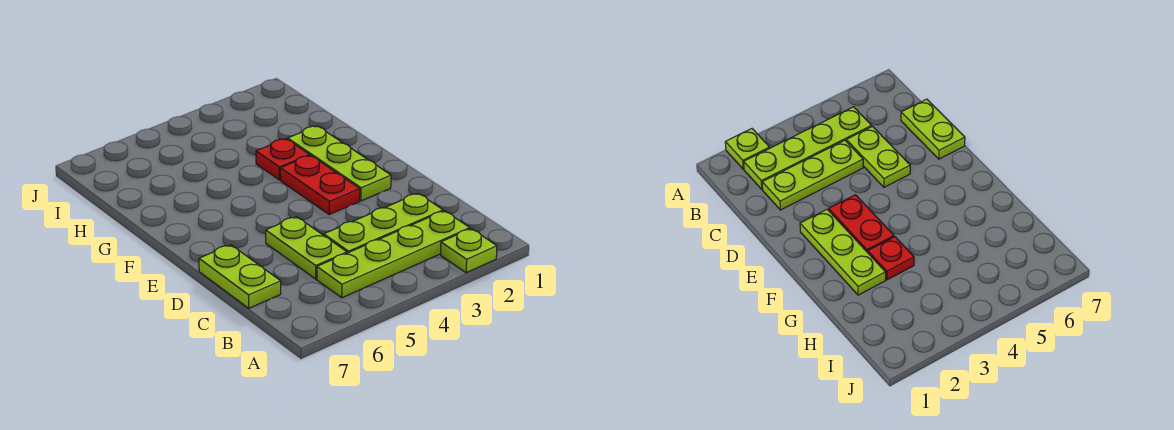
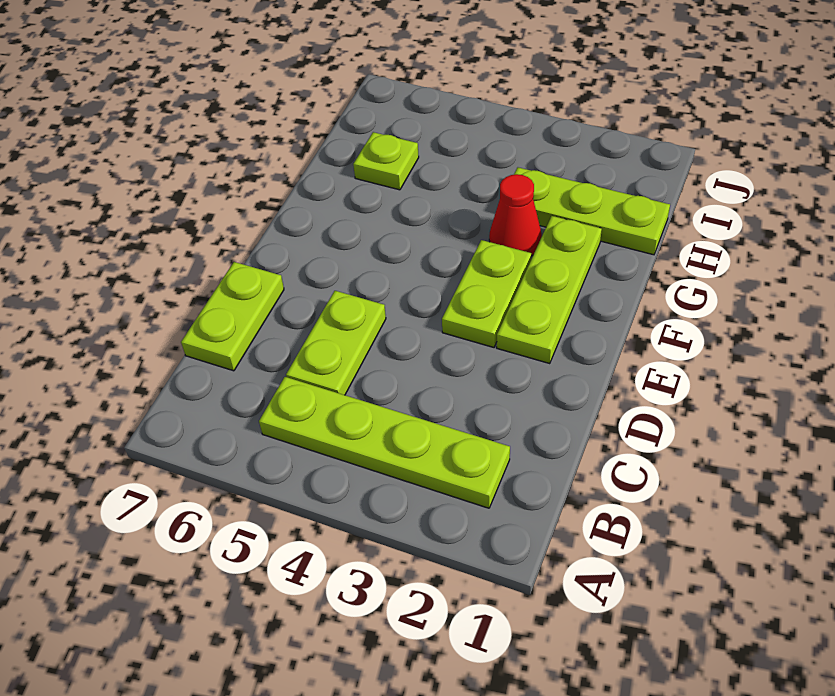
lime plate A2 level 1 -> lime plate H6 level 1
lime plate C2:C4 level 1 -> lime plate H1:H3 level 1
red plate E3:F3 level 1 -> lime plate E3:F3 level 1
red plate G3 level 1 -> red cone G3 level 1

